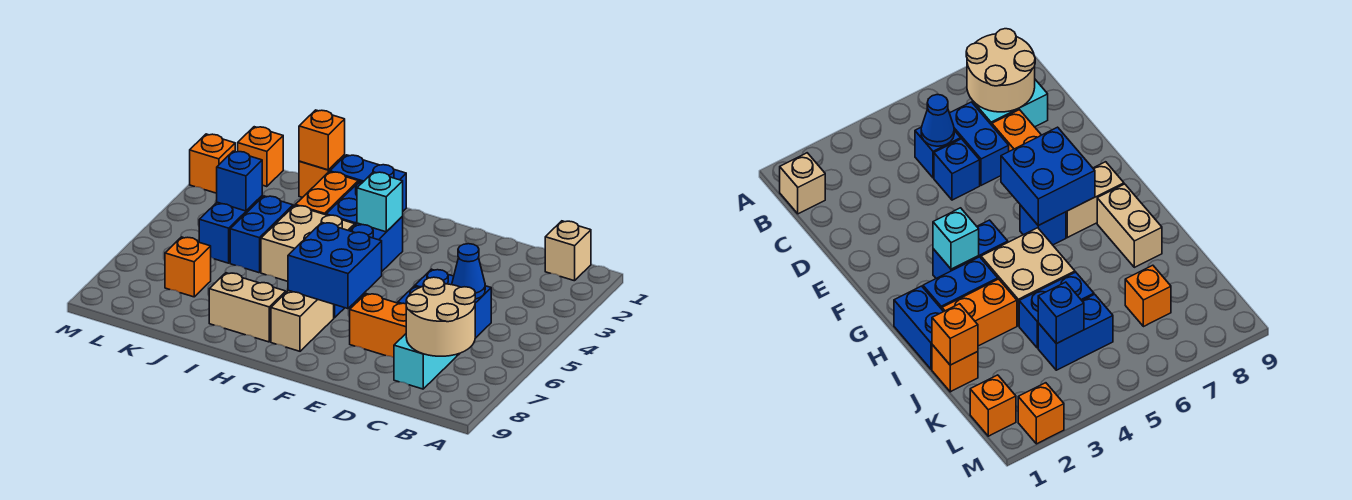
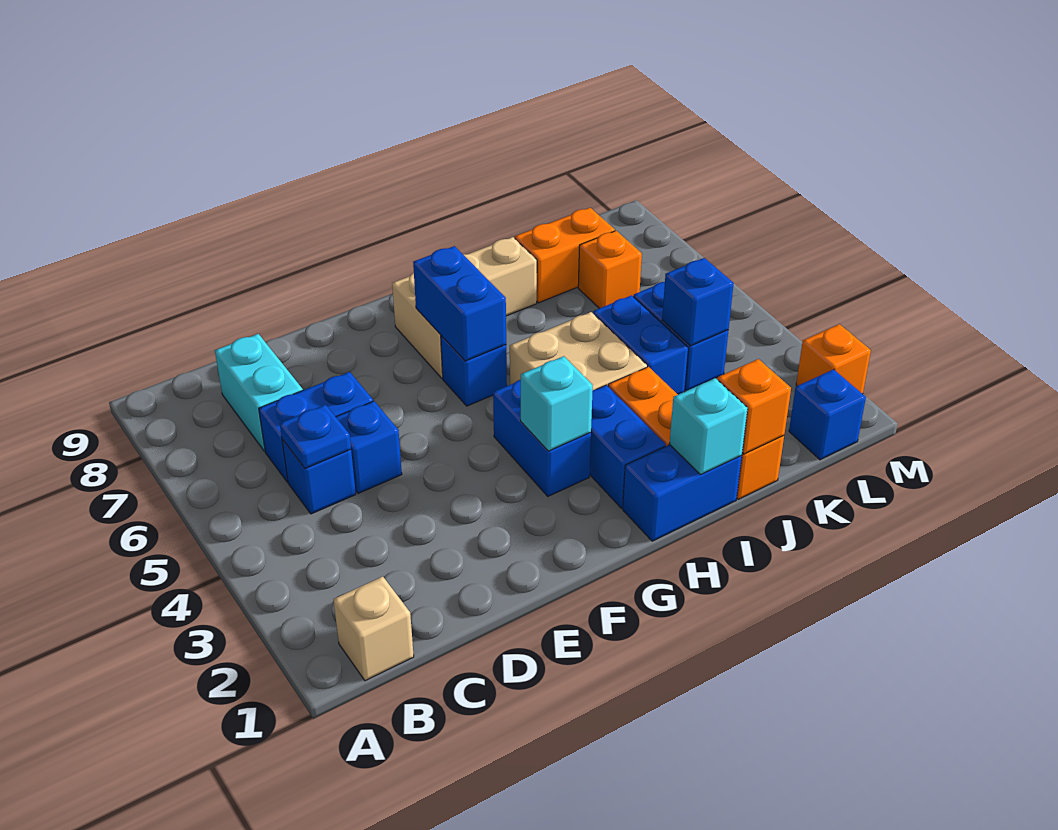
tan round brick B7:C8 level 2 -> none
blue cone C5 level 2 -> blue plate C5 level 2
orange brick D7:E7 level 1 -> orange brick J8:K8 level 1
blue brick F6:G7 level 2 -> blue brick G6:G7 level 2
none -> cyan brick I1 level 2
orange brick L1 level 1 -> blue brick L1 level 1

